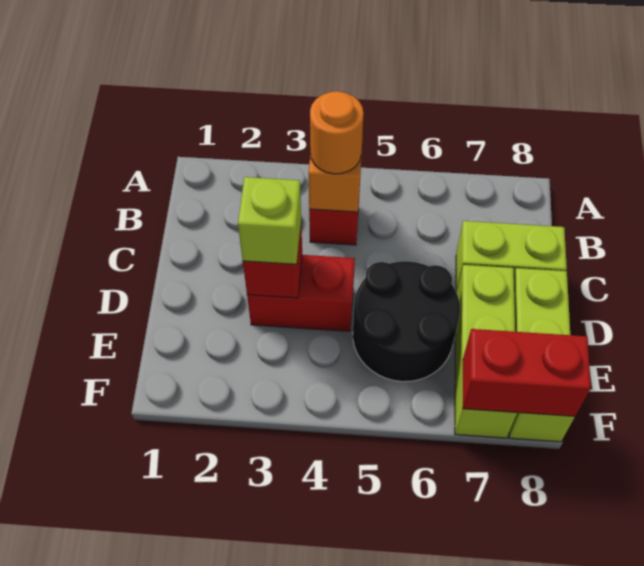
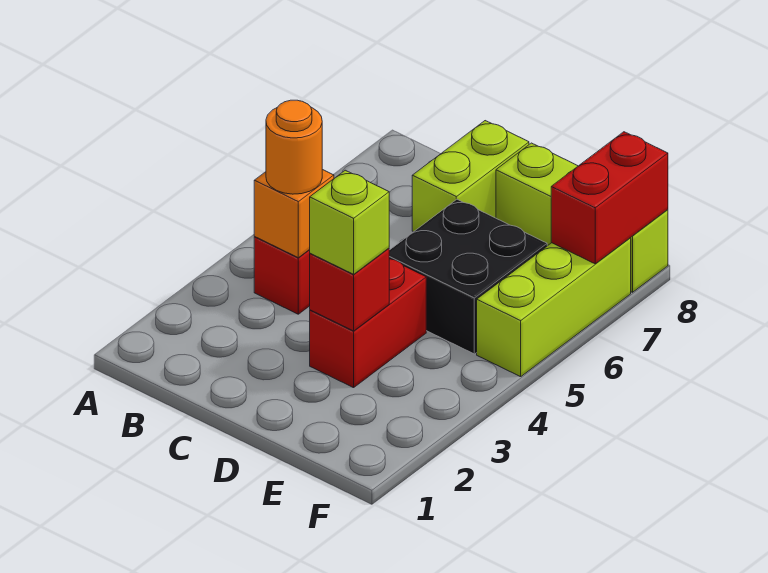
black round brick D5:E6 level 1 -> black brick D5:E6 level 1
lime brick D7:F7 level 1 -> lime brick F5:F7 level 1

